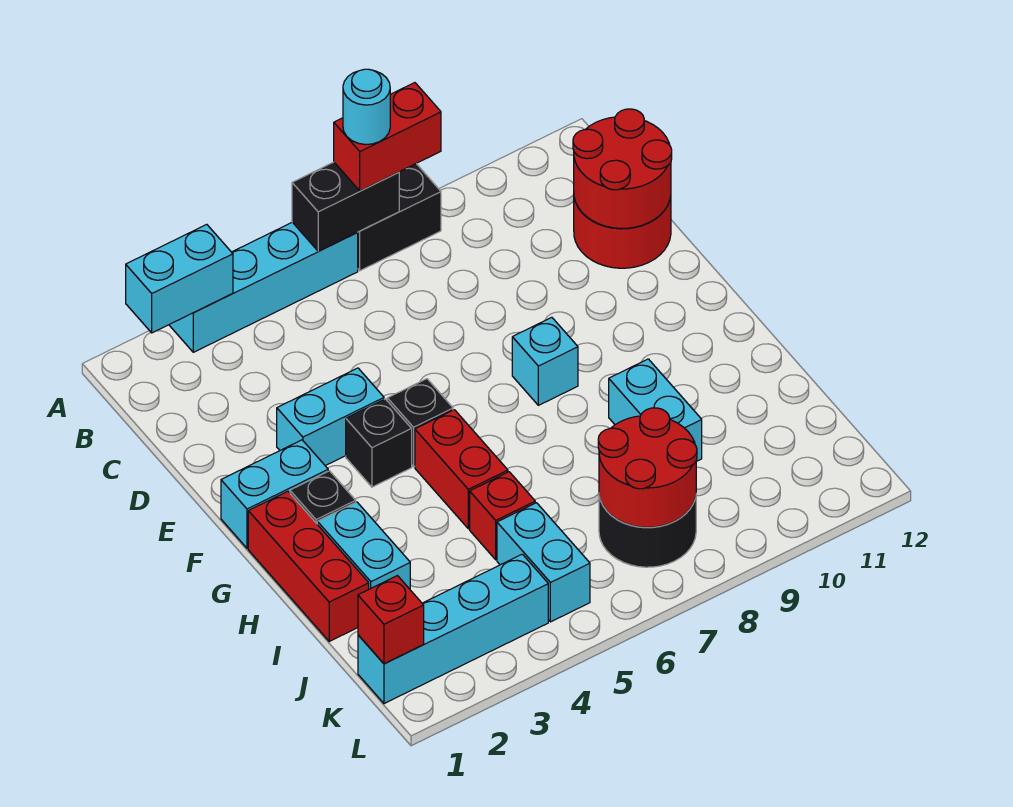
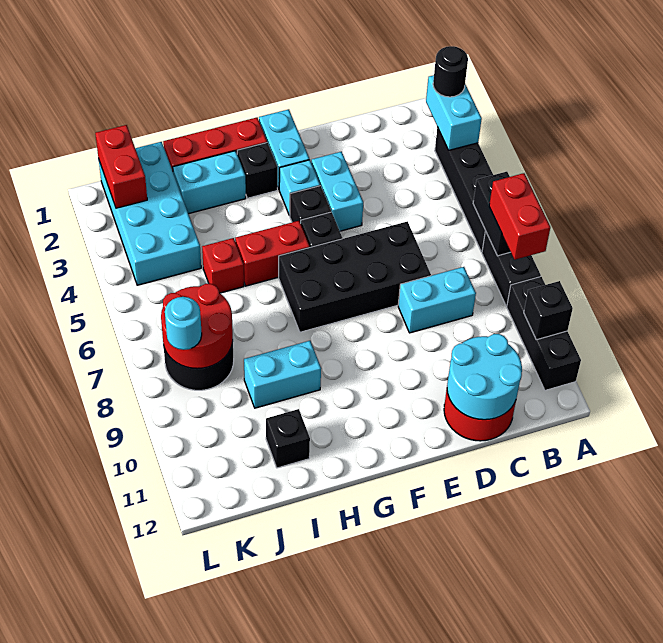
none -> black round brick A2 level 3
cyan brick A3:A6 level 1 -> black brick A3:A6 level 1
cyan round brick A7 level 4 -> cyan round brick K8 level 3
none -> black brick A9:A11 level 1
none -> black brick A10 level 2
red round brick C11:D12 level 2 -> cyan round brick C11:D12 level 2
none -> black brick D6:G7 level 1
cyan brick F8 level 1 -> cyan brick F3 level 1
none -> black brick I11 level 1
cyan brick J5:K5 level 1 -> cyan brick C8:D8 level 1
cyan brick K1:K4 level 1 -> cyan brick J1:K4 level 1
red brick K1 level 2 -> red brick K1:K2 level 2

